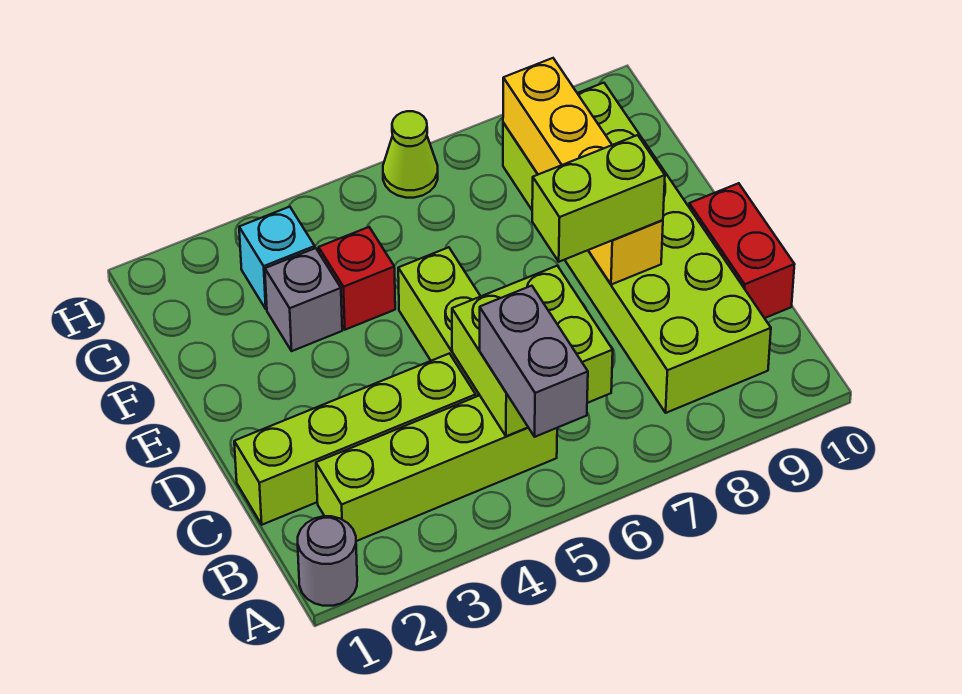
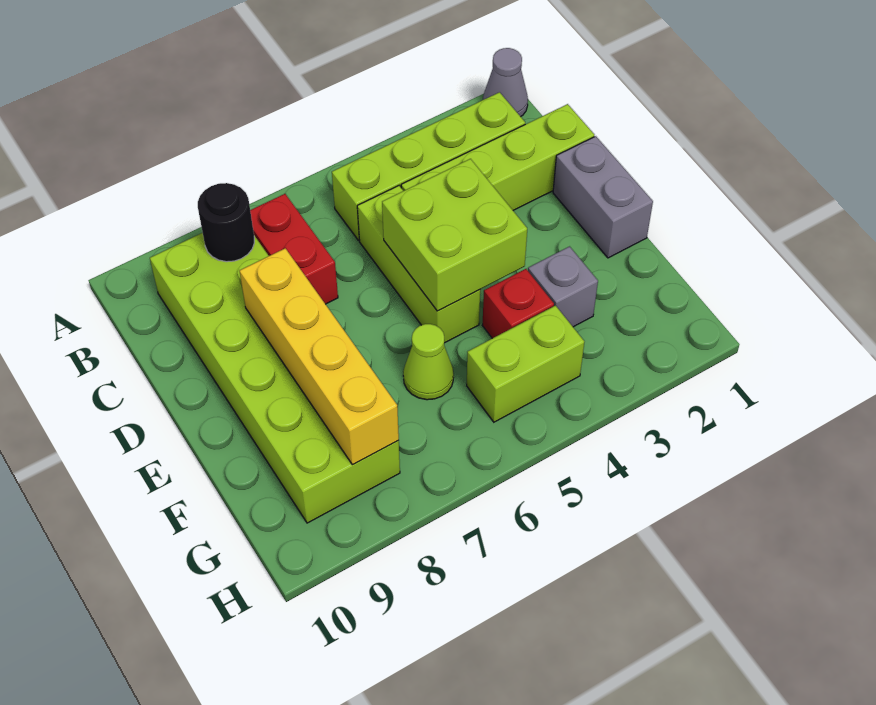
grey round brick A1 level 1 -> grey cone A1 level 1
grey brick A5:B5 level 3 -> grey brick D1:E1 level 1
lime brick B5:C6 level 2 -> lime brick D4:E5 level 2
none -> black round brick B8 level 2
red brick C10:D10 level 1 -> red brick B7:C7 level 1
lime brick D7:D8 level 3 -> lime brick G4:G5 level 1
cyan brick G3 level 1 -> none
lime cone H6 level 1 -> lime cone F6 level 1

